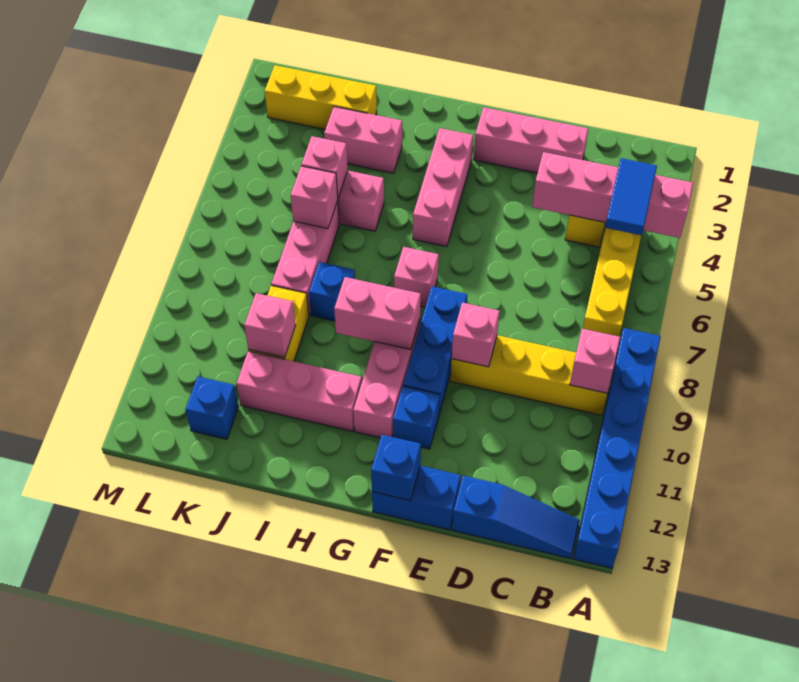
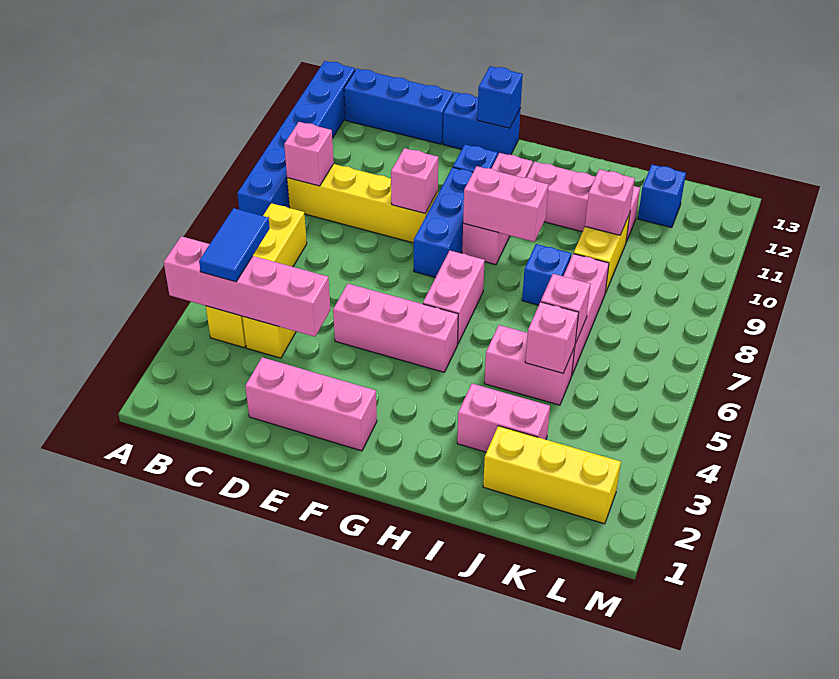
blue slope B13:D13 level 1 top D -> blue brick B13:D13 level 1
pink brick G3:G5 level 1 -> pink brick E5:G5 level 1
pink brick G7 level 1 -> pink brick G6:G7 level 1

